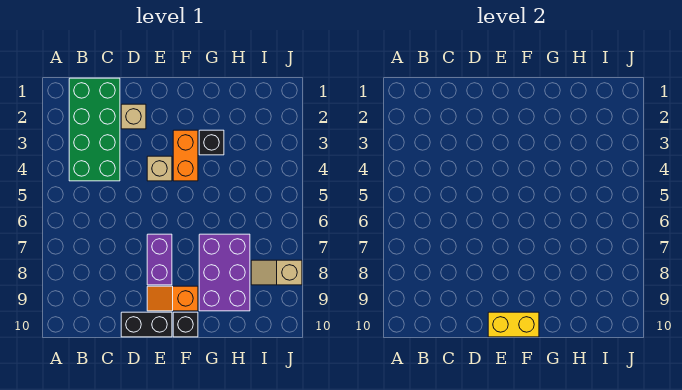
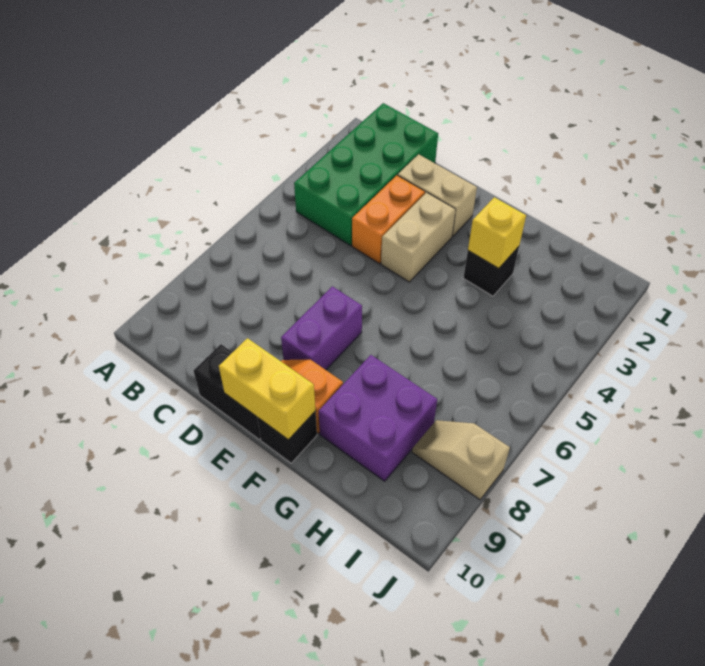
tan brick D2 level 1 -> tan brick D2:E2 level 1
tan brick E4 level 1 -> tan brick E3:E4 level 1
orange brick F3:F4 level 1 -> orange brick D3:D4 level 1
none -> yellow brick G3 level 2
purple brick G7:H9 level 1 -> purple brick G8:H9 level 1

